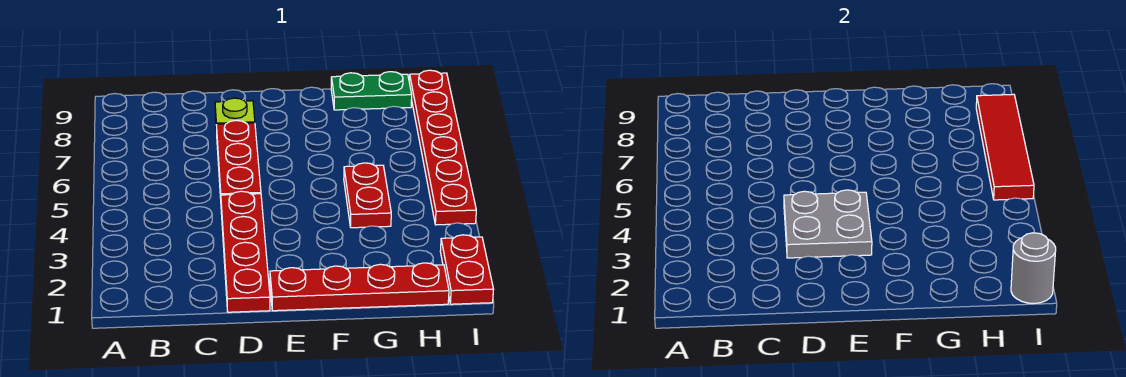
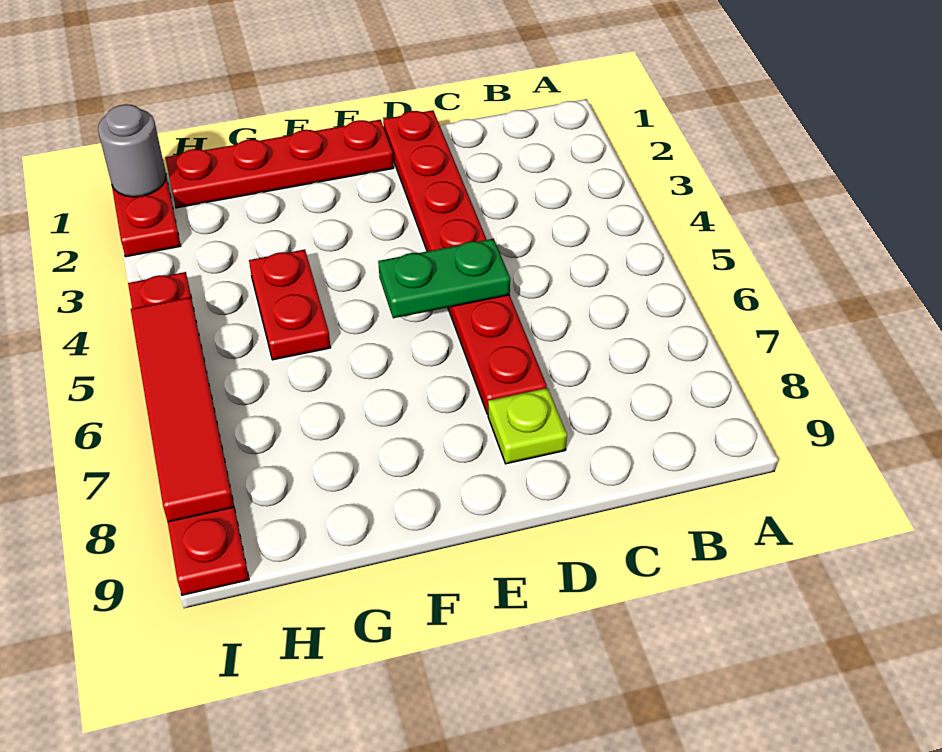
grey plate D3:E4 level 2 -> none
green plate G9:H9 level 1 -> green plate D5:E5 level 2

